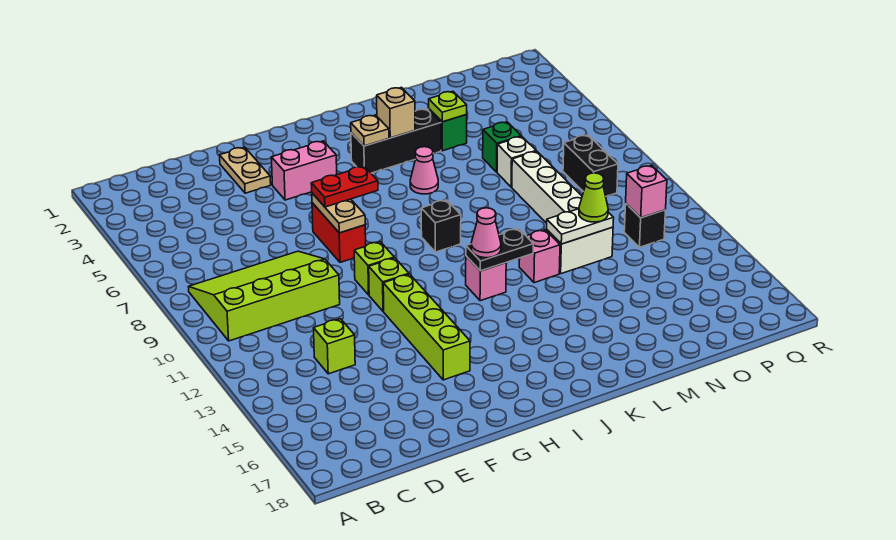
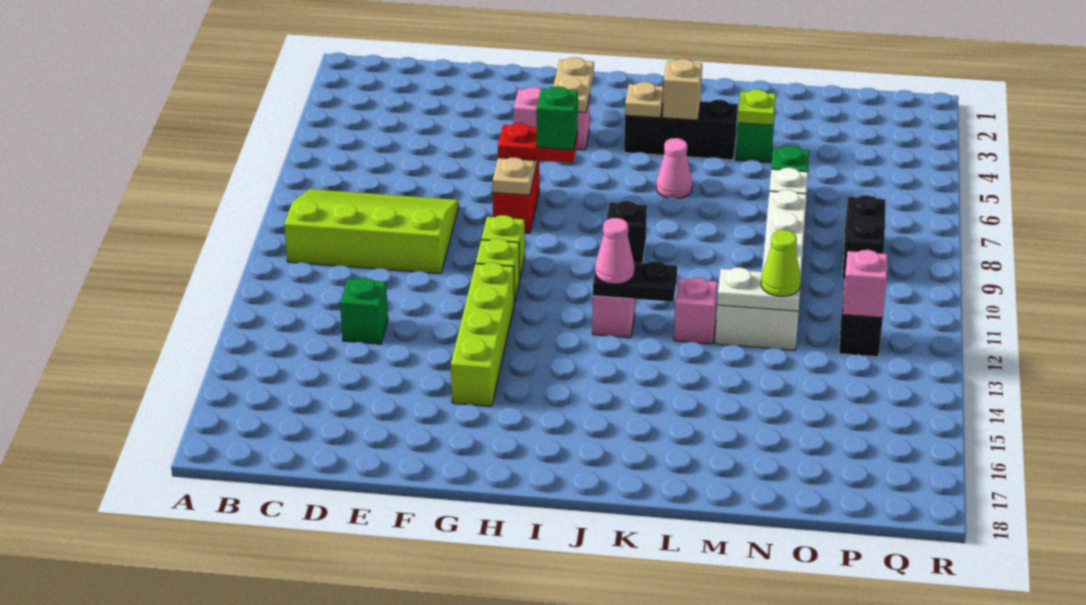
lime brick D13 level 1 -> green brick D13 level 1
tan plate F2:F3 level 1 -> tan plate H3:H4 level 2
none -> green brick H7 level 4

